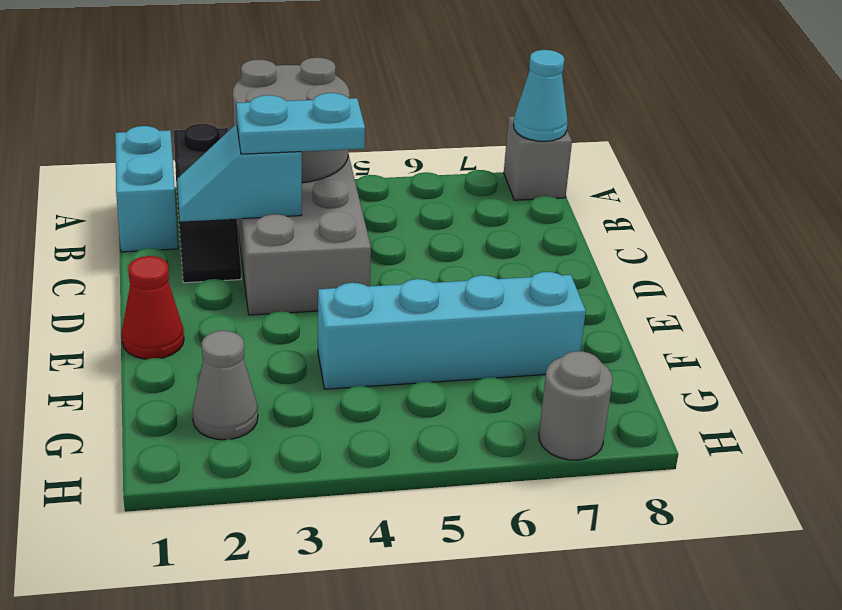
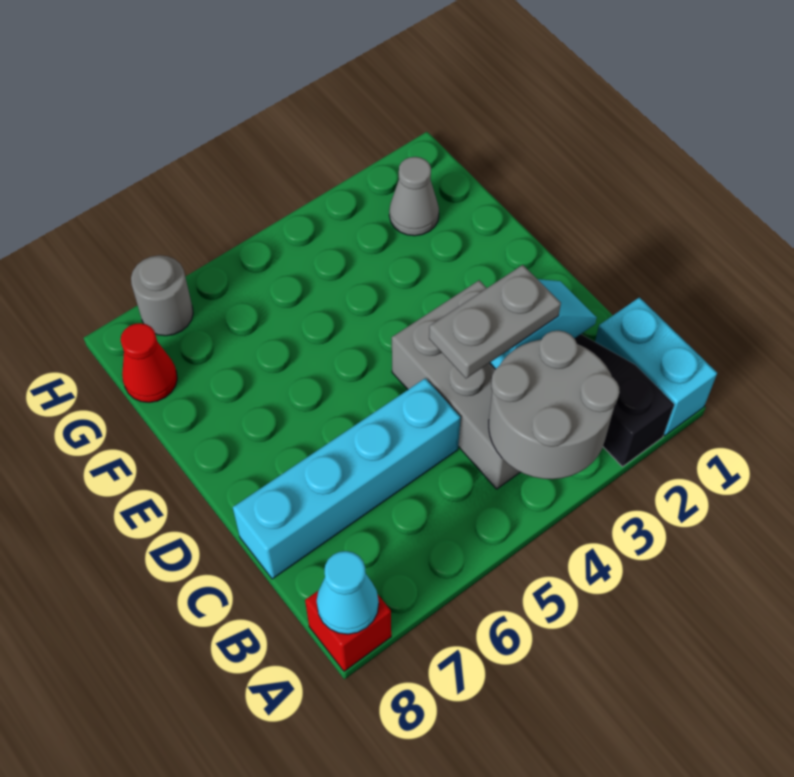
grey brick A8 level 1 -> red brick A8 level 1
cyan plate C3:C4 level 3 -> grey plate C3:C4 level 3
red cone E1 level 1 -> red cone G8 level 1
cyan brick F4:F7 level 1 -> cyan brick C5:C8 level 1

